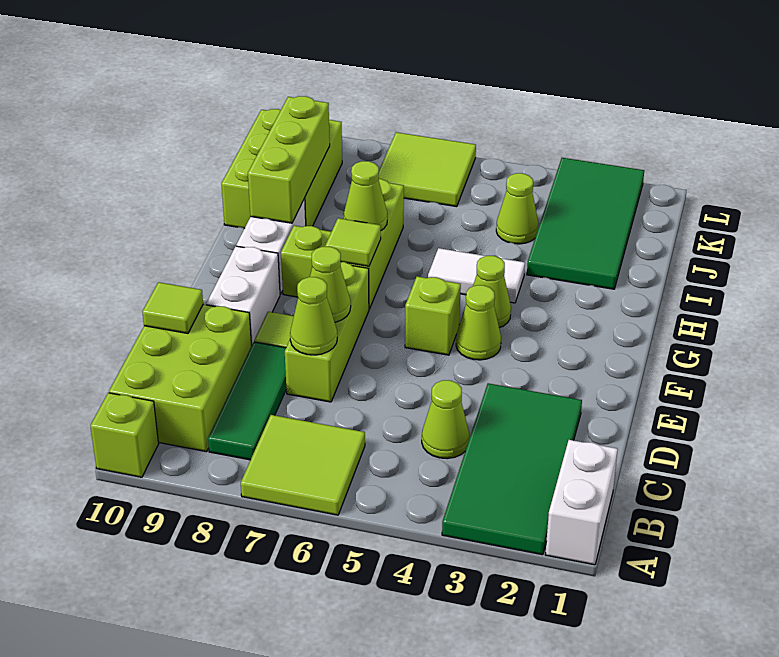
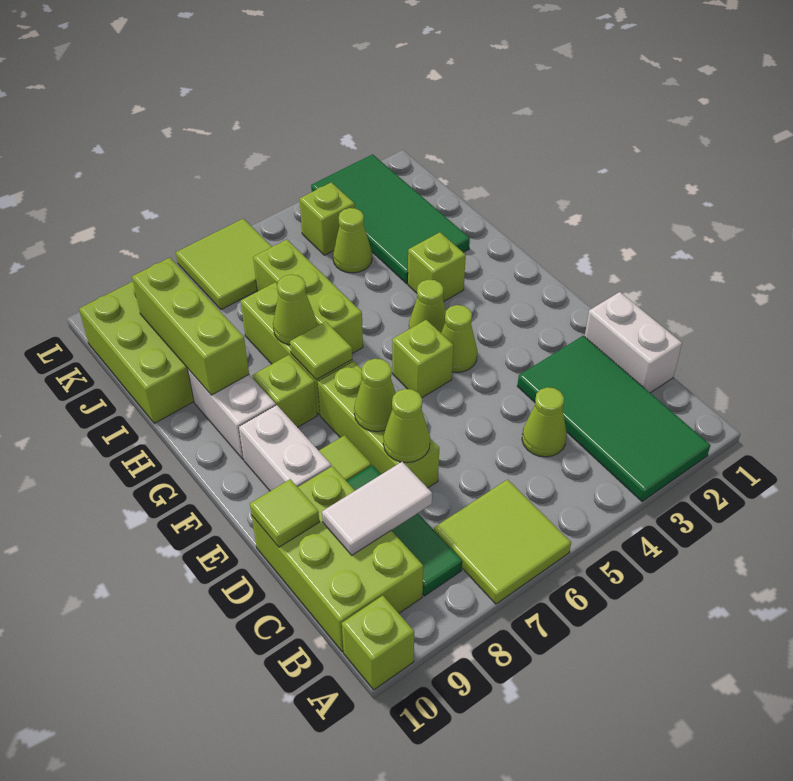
white brick A1:B1 level 1 -> white brick C1:D1 level 1
none -> lime brick H3 level 1
white tile H4:H5 level 1 -> white tile C8:C9 level 2
none -> lime brick H6:J6 level 1
none -> lime brick K4 level 1

